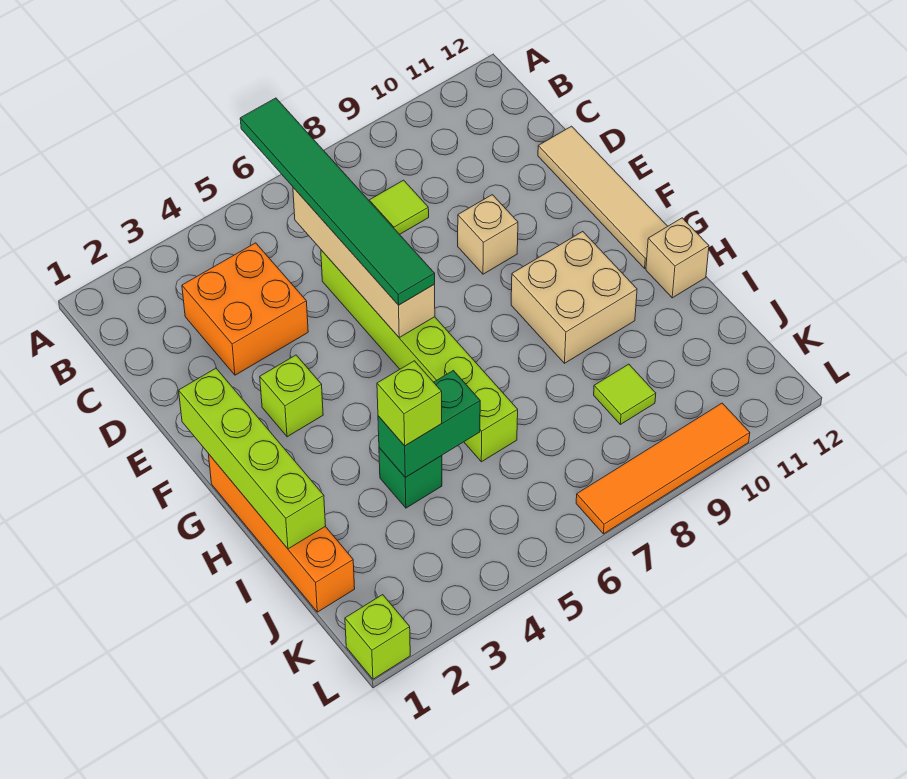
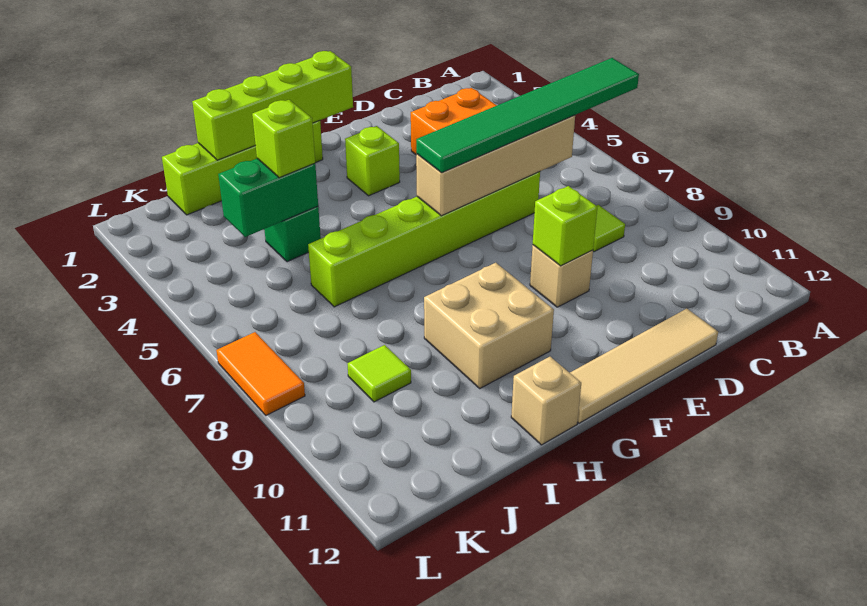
orange brick G1:J1 level 1 -> lime brick G1:J1 level 1
green brick I4:I5 level 2 -> green brick I4:J4 level 2
lime brick L1 level 1 -> lime brick E9 level 2
orange tile L7:L10 level 1 -> orange tile L7:L8 level 1

